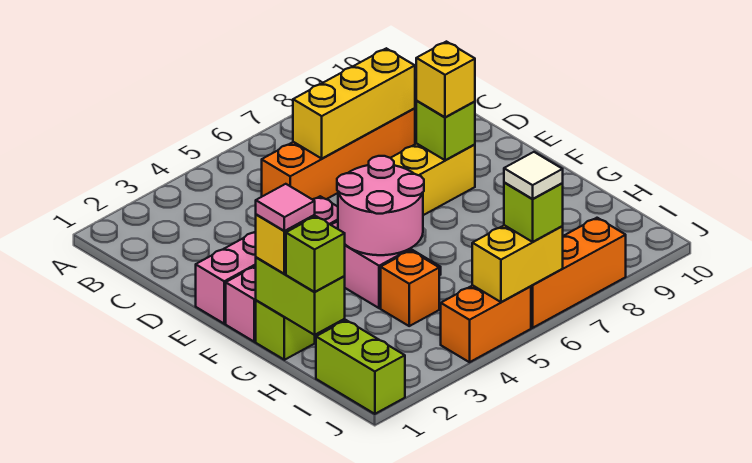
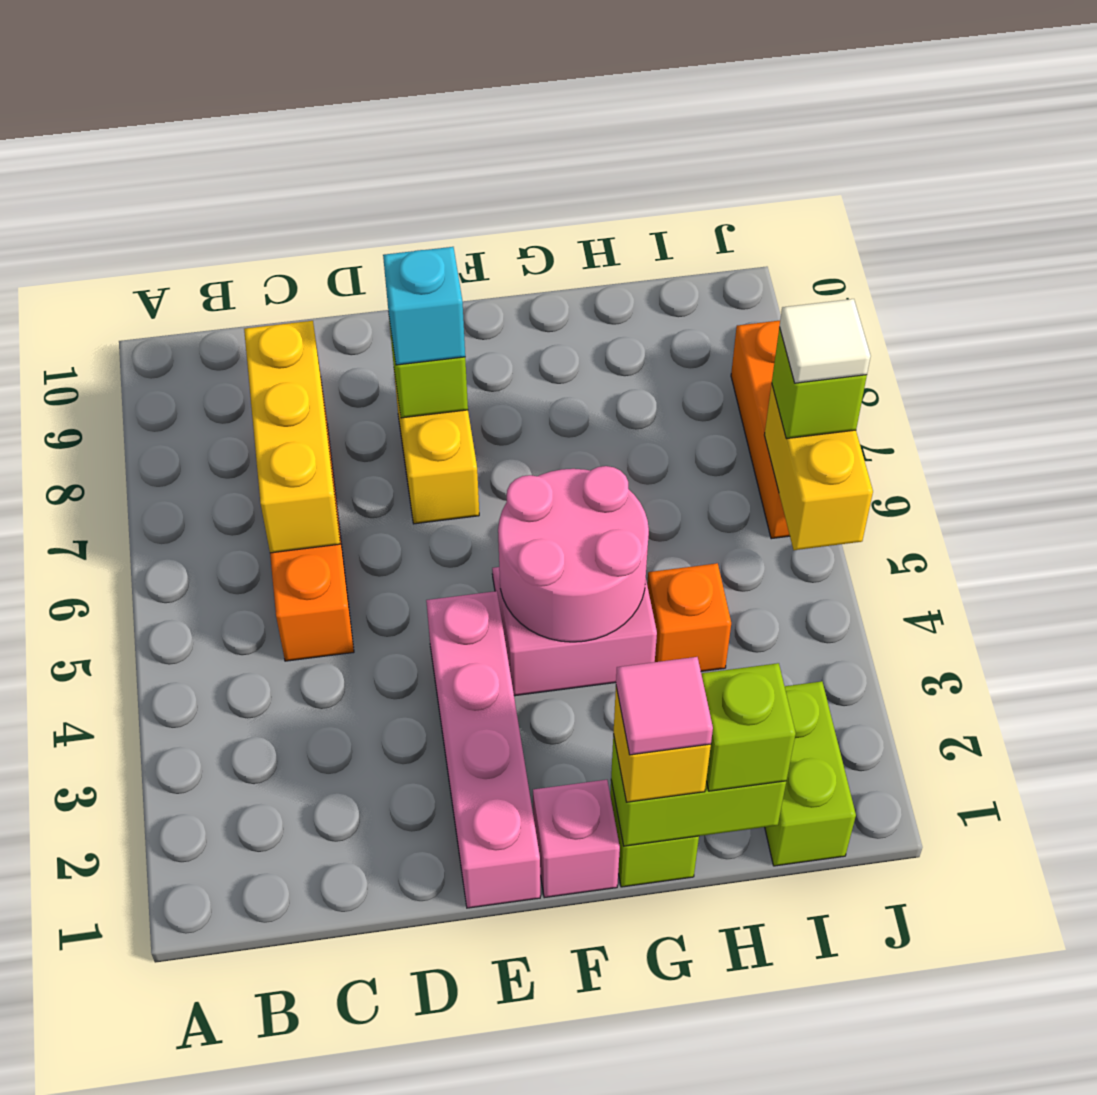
yellow brick E8 level 3 -> cyan brick E8 level 3
lime brick I1:J1 level 1 -> lime brick I1:I2 level 1
orange brick J4:J5 level 1 -> none

